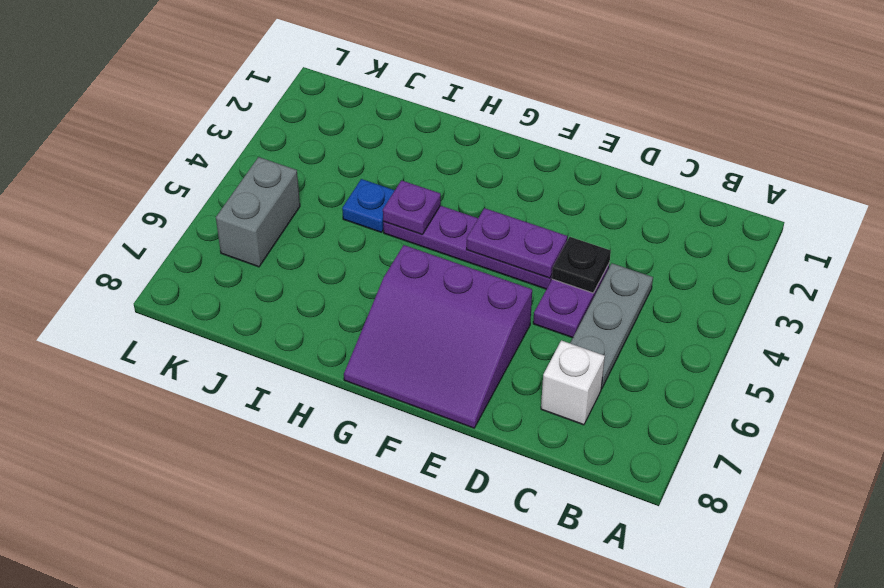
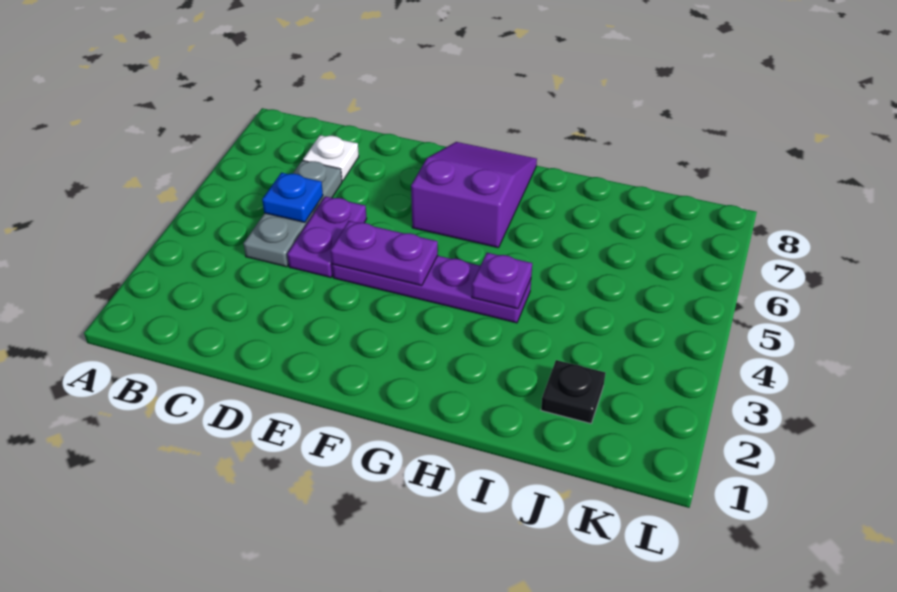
white brick C7 level 1 -> white plate C7 level 1
black plate D4 level 2 -> black plate J2 level 1
purple slope E6:G8 level 1 top 6 -> purple slope F6:G8 level 1 top 6
blue plate I4 level 1 -> blue plate C5 level 2
grey brick K5:K6 level 1 -> none

